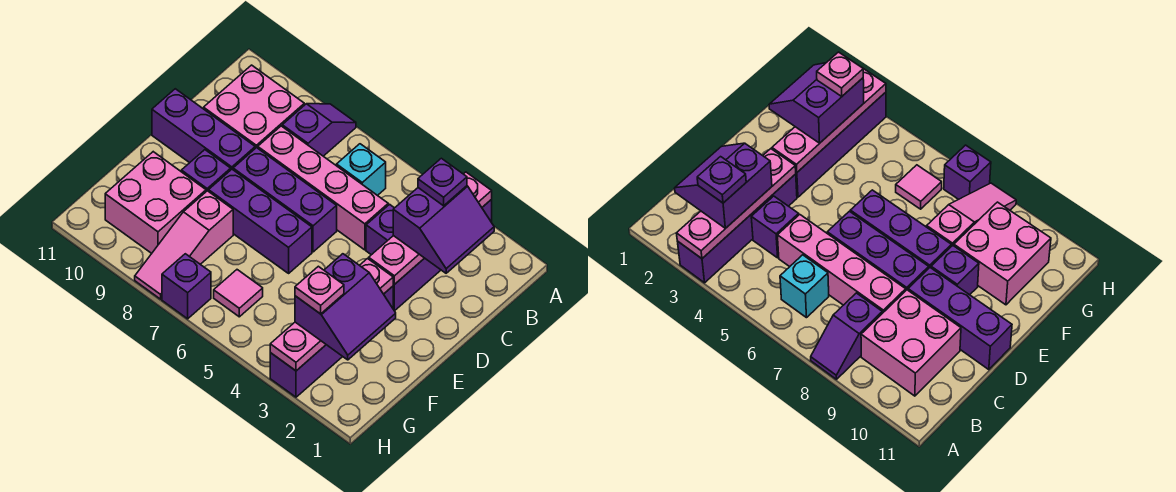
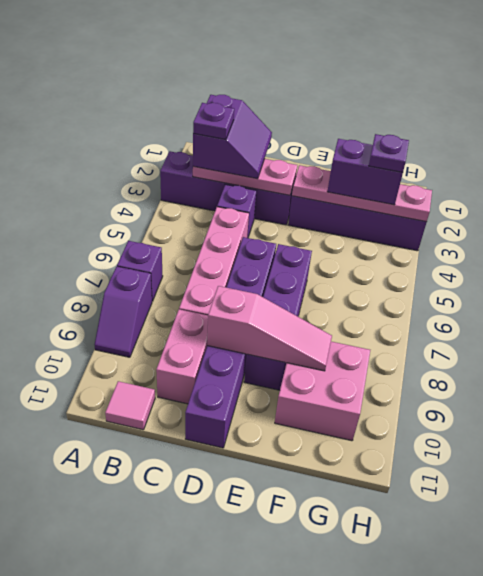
pink plate A3:D3 level 2 -> pink plate B3:D3 level 2
purple slope A8:B8 level 1 top B -> purple slope A8:A9 level 1 top 8
purple slope B2:C3 level 3 top 3 -> purple slope B2:C3 level 3 top B
cyan brick B6 level 1 -> none
pink brick B9:C10 level 1 -> pink brick C9:C10 level 1
pink slope F8:H8 level 1 top F -> pink slope D9:F9 level 2 top D
pink plate G3 level 4 -> purple plate G3 level 4
pink tile G6 level 1 -> pink tile B11 level 1
purple brick H7 level 1 -> purple brick A7 level 1

